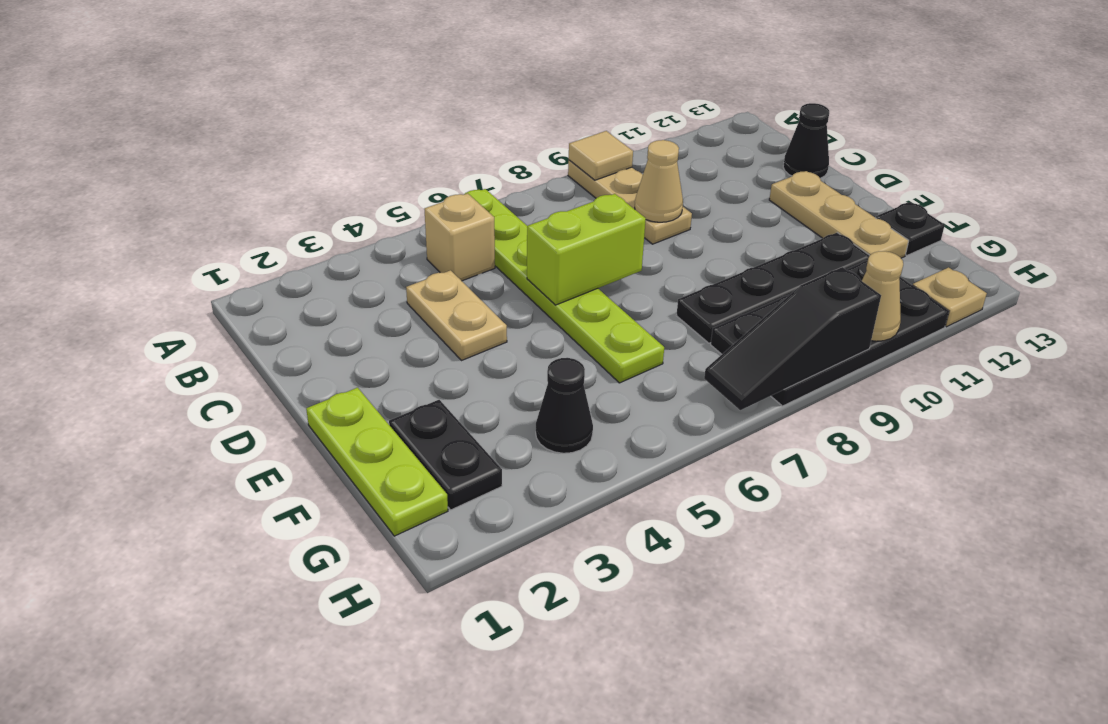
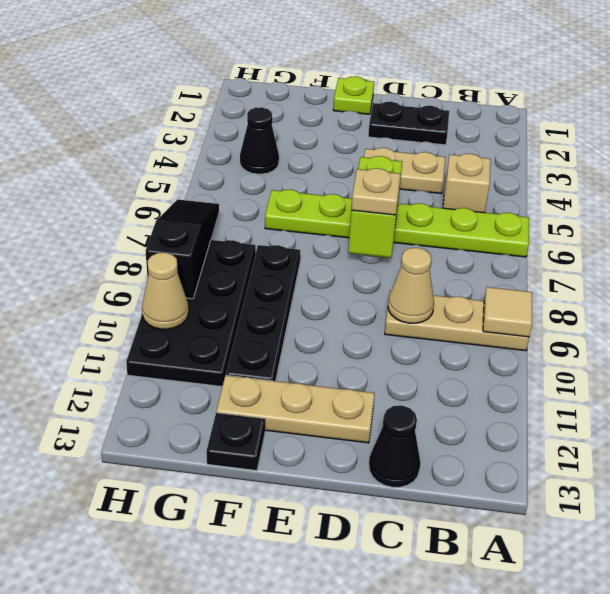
lime plate E1:G1 level 1 -> lime plate E1 level 1
black plate F2:G2 level 1 -> black plate C2:D2 level 1
tan plate H12 level 1 -> tan plate D7 level 3

